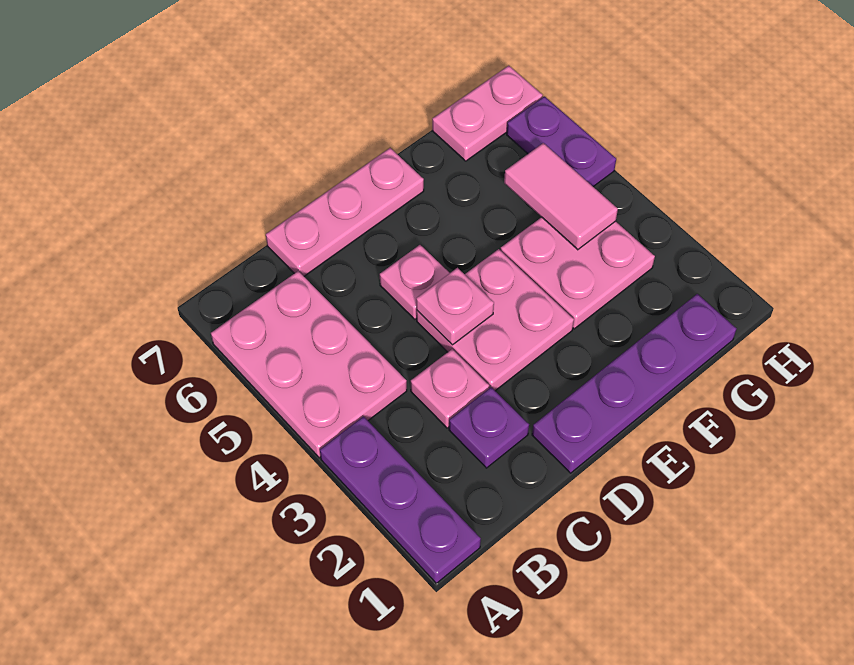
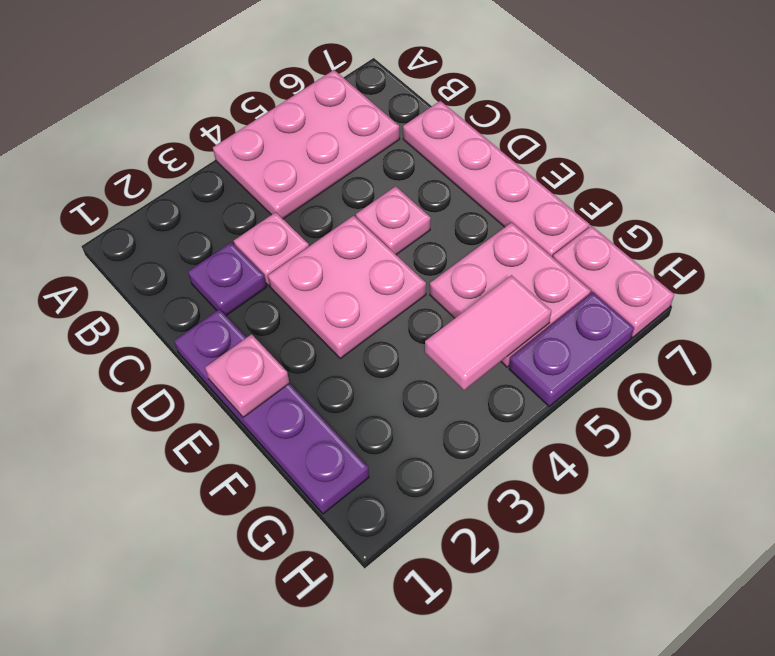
purple plate A1:A3 level 1 -> none
pink plate C7:E7 level 1 -> pink plate C7:F7 level 1
pink plate D4 level 2 -> pink plate E1 level 2
pink plate F3:G4 level 1 -> pink plate F5:G6 level 1

